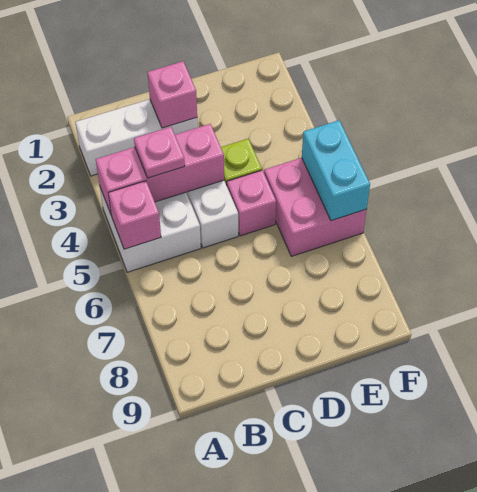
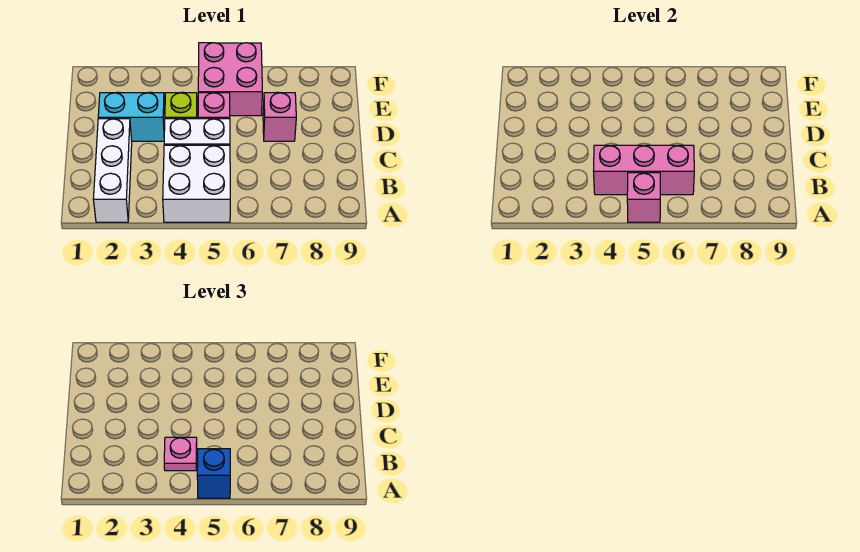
pink brick A4:C4 level 2 -> pink brick B4:B6 level 2
none -> blue brick A5 level 3
pink brick C2 level 2 -> pink brick D7 level 1
cyan brick F5:F6 level 2 -> cyan brick D2:D3 level 1

